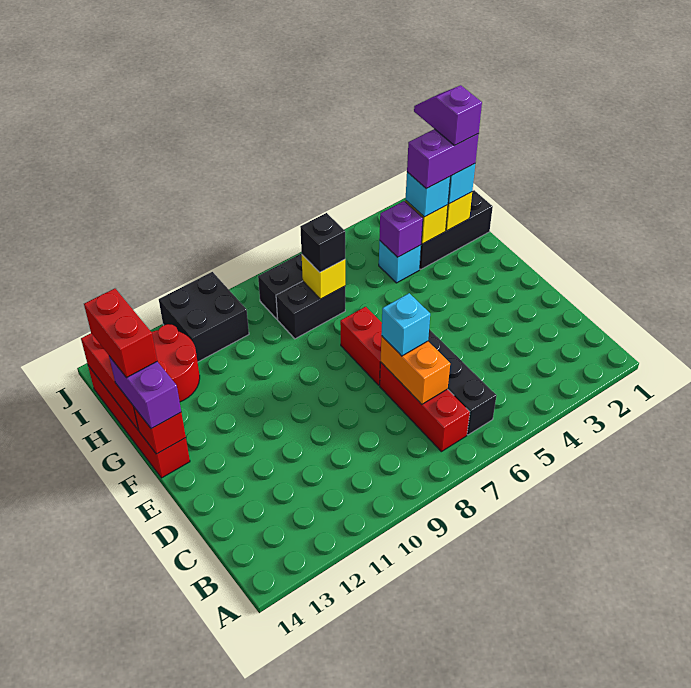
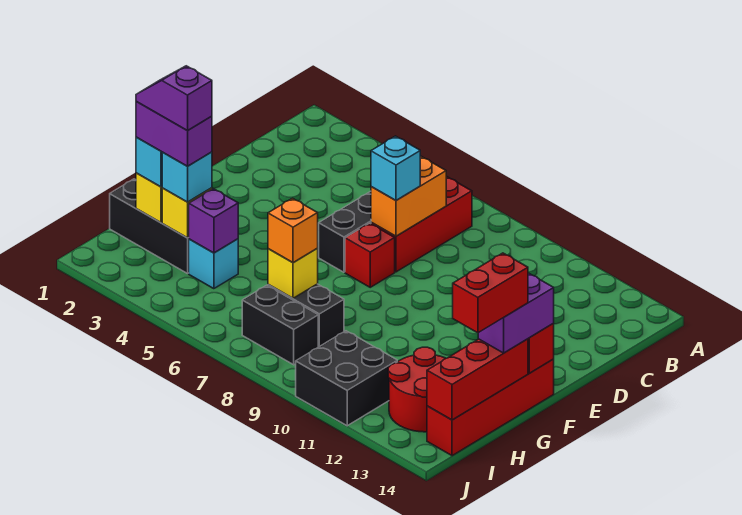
red brick E7:F7 level 1 -> red brick E7 level 1
purple slope H2:I2 level 5 top H -> purple slope H2:H3 level 5 top 3
black brick H7 level 3 -> orange brick H7 level 3

